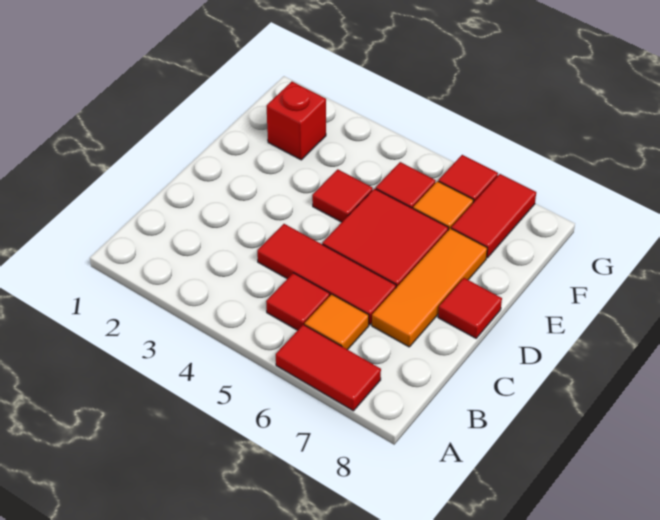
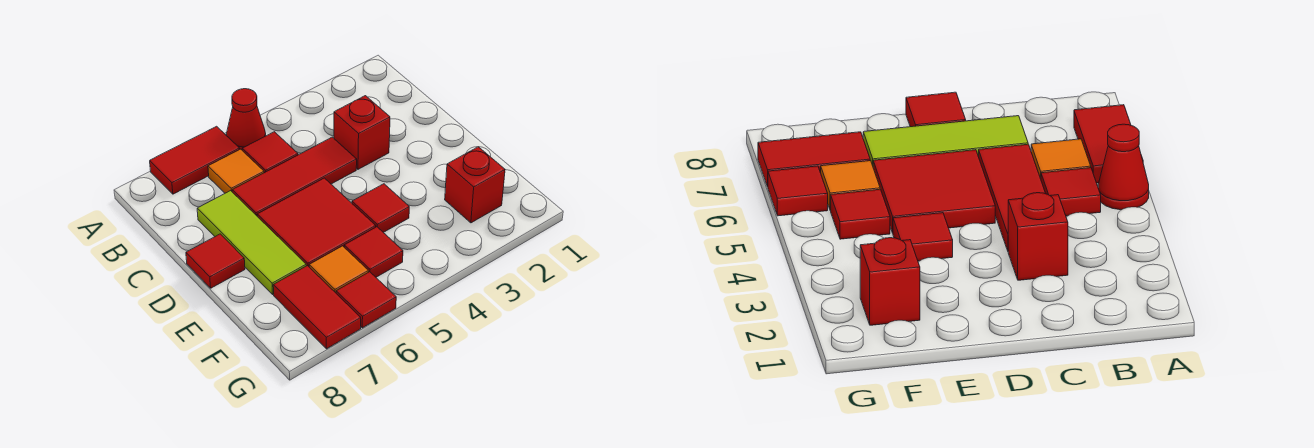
none -> red cone A5 level 1
none -> red brick C3 level 1
orange tile C7:E7 level 1 -> lime tile C7:E7 level 1

